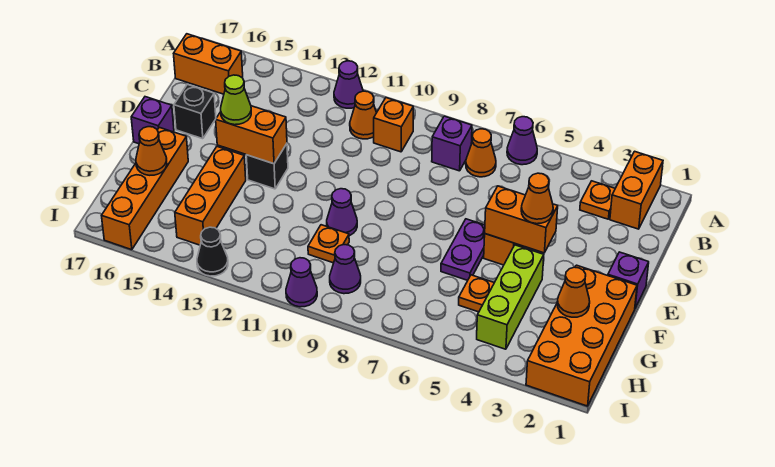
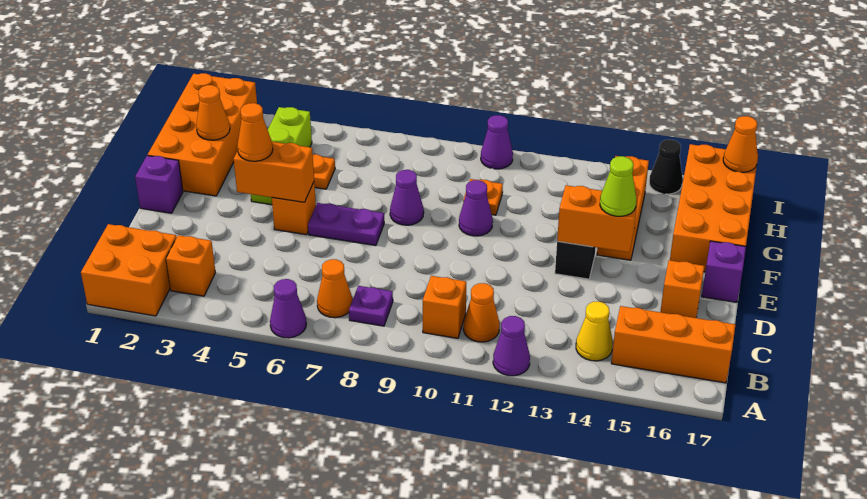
orange brick A2:B2 level 1 -> orange brick A1:B2 level 1
orange plate B3 level 1 -> orange brick B3 level 1
purple brick B8 level 1 -> purple plate B8 level 1
none -> yellow cone B14 level 1
orange brick B16:B17 level 1 -> orange brick B15:B17 level 1
black brick D16 level 1 -> orange brick D16 level 1
purple plate E6:F6 level 1 -> purple plate E6:E7 level 1
orange brick F16:I16 level 1 -> orange brick F16:I17 level 1
orange cone G16 level 2 -> orange cone I17 level 2
purple cone H9 level 1 -> purple cone F8 level 1
black cone I13 level 1 -> black cone I15 level 1

